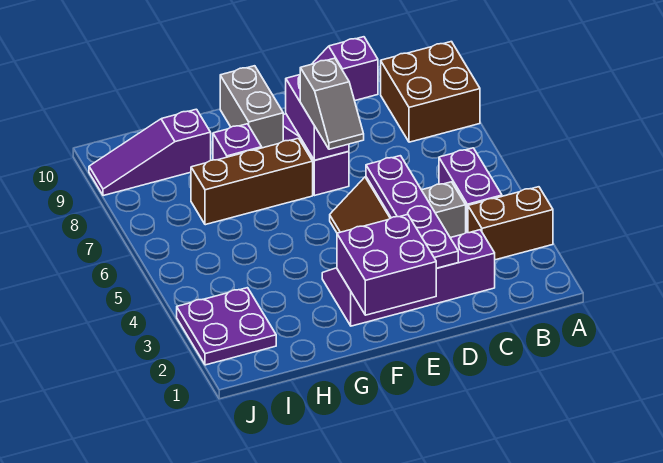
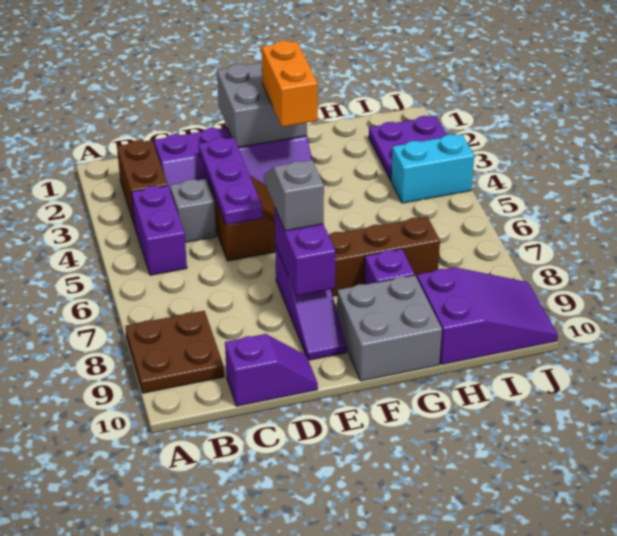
brown brick A3:B3 level 1 -> brown brick B2:B3 level 1
brown brick A8:B9 level 1 -> brown plate A8:B9 level 1
purple plate D2:D5 level 2 -> purple plate D3:D5 level 2
purple brick E1:F2 level 2 -> grey brick E1:F2 level 2
none -> orange brick F2:F3 level 3
grey brick F9:F10 level 1 -> grey brick F9:G10 level 1
purple slope H9:J9 level 1 top H -> purple slope H9:J10 level 1 top H
none -> cyan brick I4:J4 level 1

